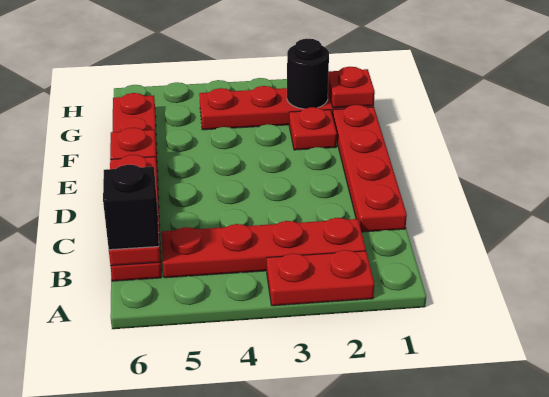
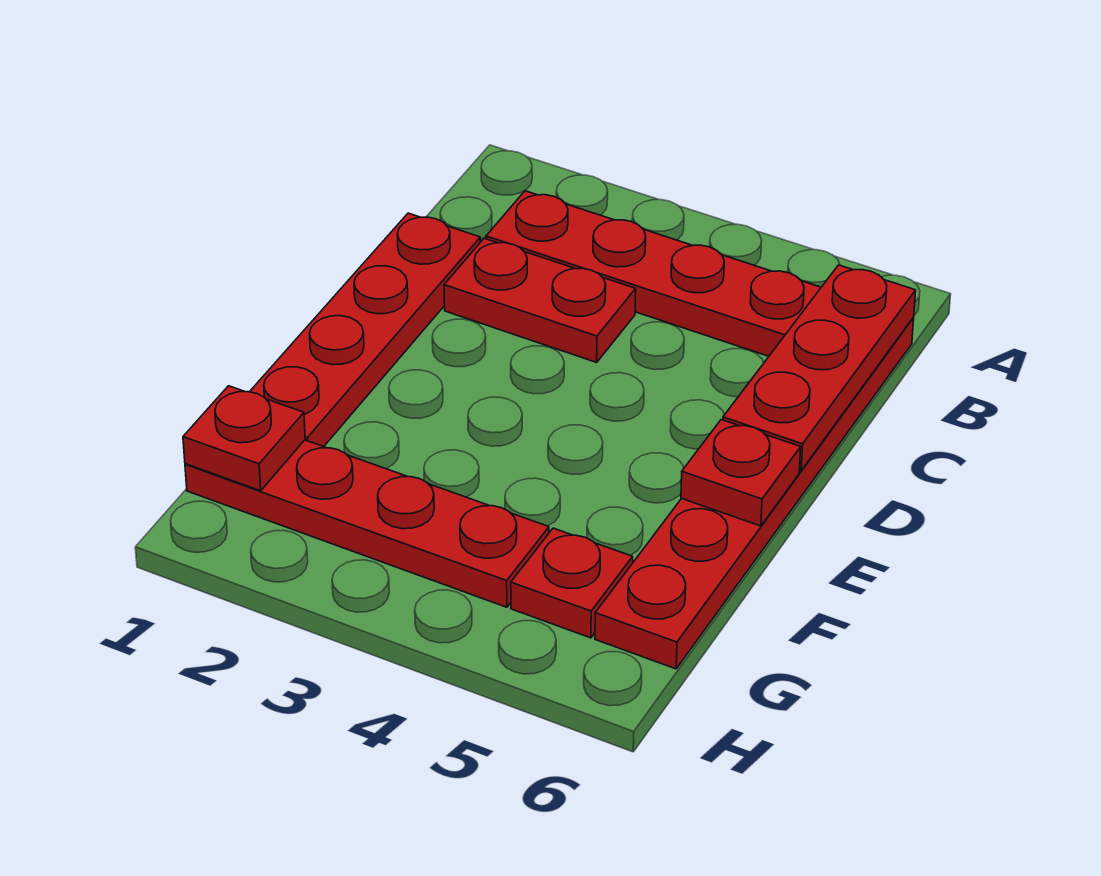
red plate A2:A3 level 1 -> red plate C2:C3 level 1
black brick B6 level 3 -> none
red plate F2 level 1 -> red plate G5 level 1
black round brick G2 level 2 -> none

